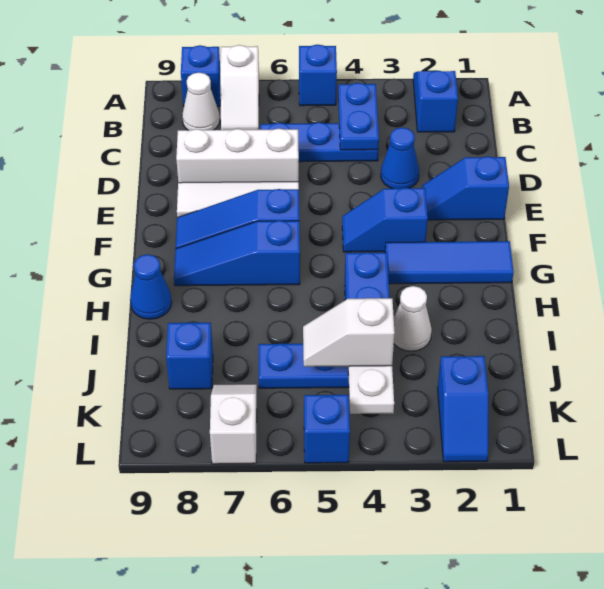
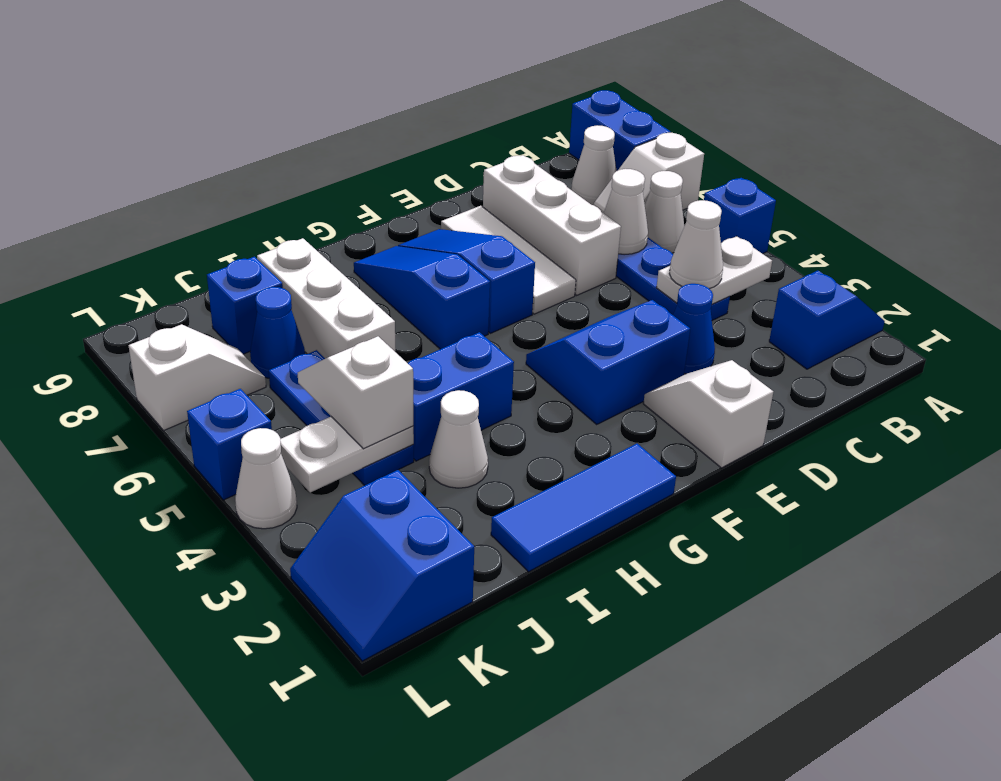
blue brick A8 level 1 -> blue brick A8:A9 level 1
blue plate B4:C4 level 2 -> white plate B4:C4 level 2
none -> white cone B6 level 1
none -> white cone C4 level 3
none -> white cone C6 level 2
blue slope E1:E2 level 1 top 1 -> white slope E1:E2 level 1 top 1
blue slope F3:F4 level 1 top 3 -> blue slope E3:F4 level 1 top 3
blue tile G1:G3 level 1 -> blue tile G1:I1 level 1
blue cone H9 level 1 -> blue cone J7 level 1
none -> white brick I6:I8 level 1
blue slope K2:L2 level 1 top K -> blue slope K1:L2 level 1 top K
none -> white cone L4 level 1

